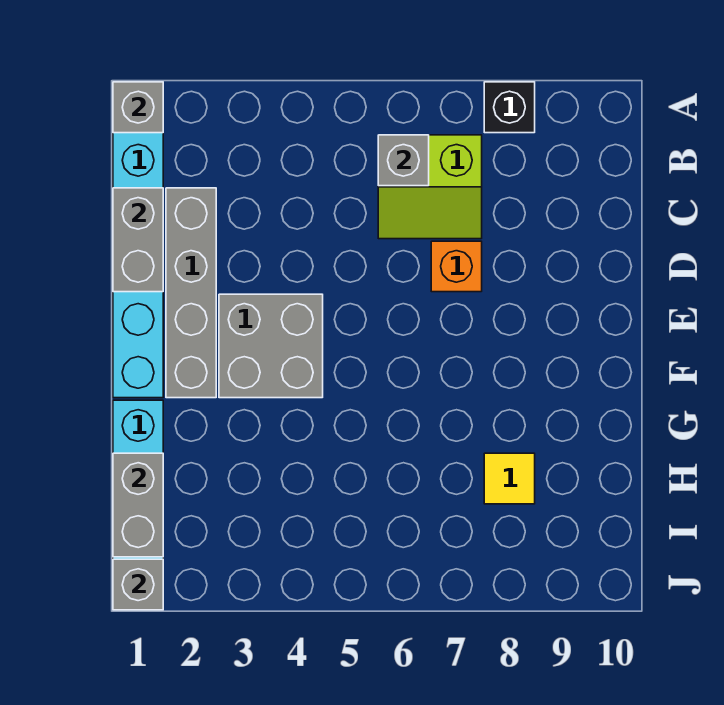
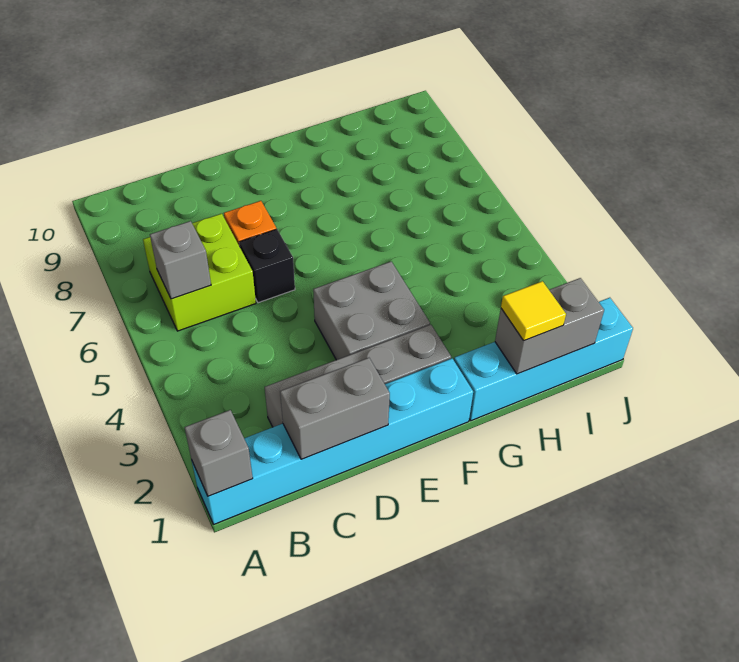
black brick A8 level 1 -> black brick D6 level 1
lime slope B6:C7 level 1 top B -> lime brick B6:C7 level 1
yellow tile H8 level 1 -> yellow tile H1 level 3
grey brick J1 level 2 -> none

